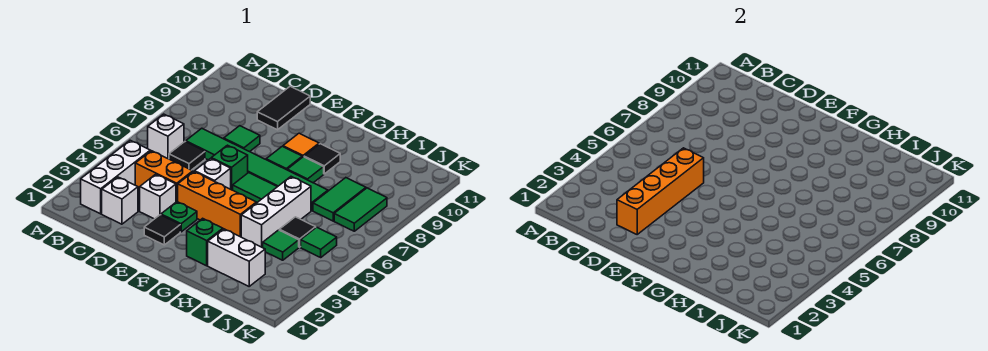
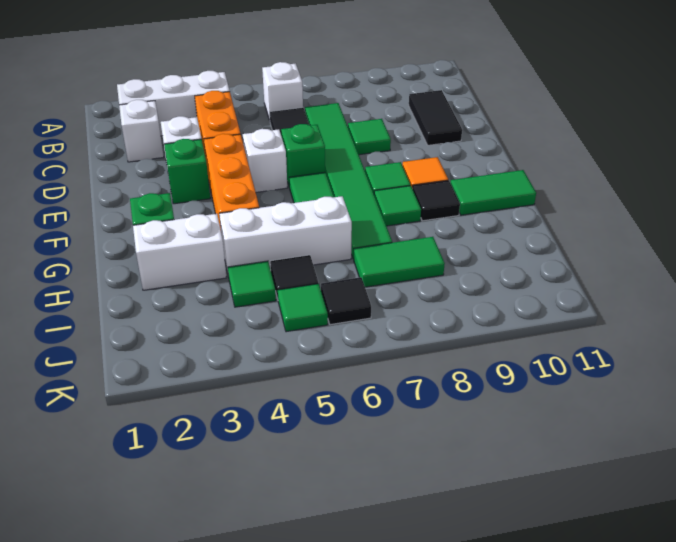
orange brick D2:D5 level 2 -> none
black tile D10:D11 level 1 -> black tile C10:D10 level 1
black tile E2 level 1 -> black tile J6 level 1
green plate E3 level 1 -> green brick E3 level 1
white brick H2:I2 level 1 -> white brick H2:H3 level 1
green tile J7:J8 level 1 -> green tile G10:G11 level 1

